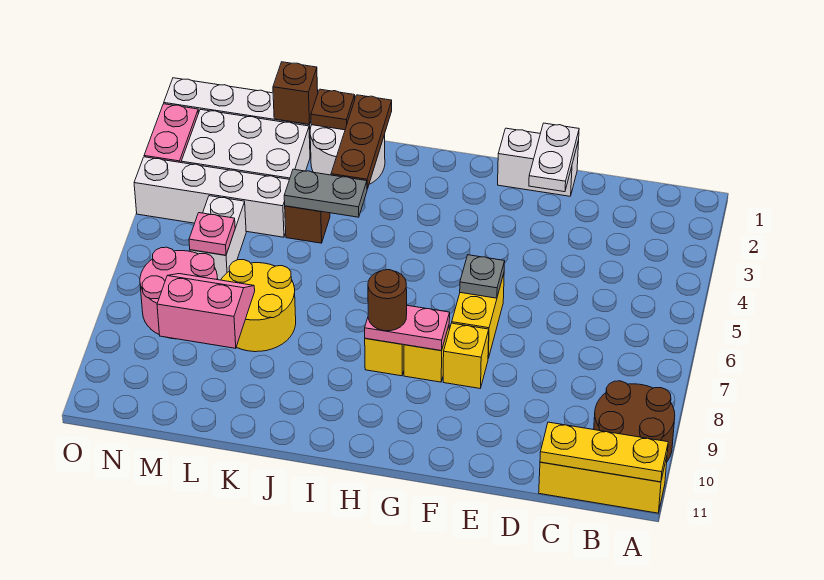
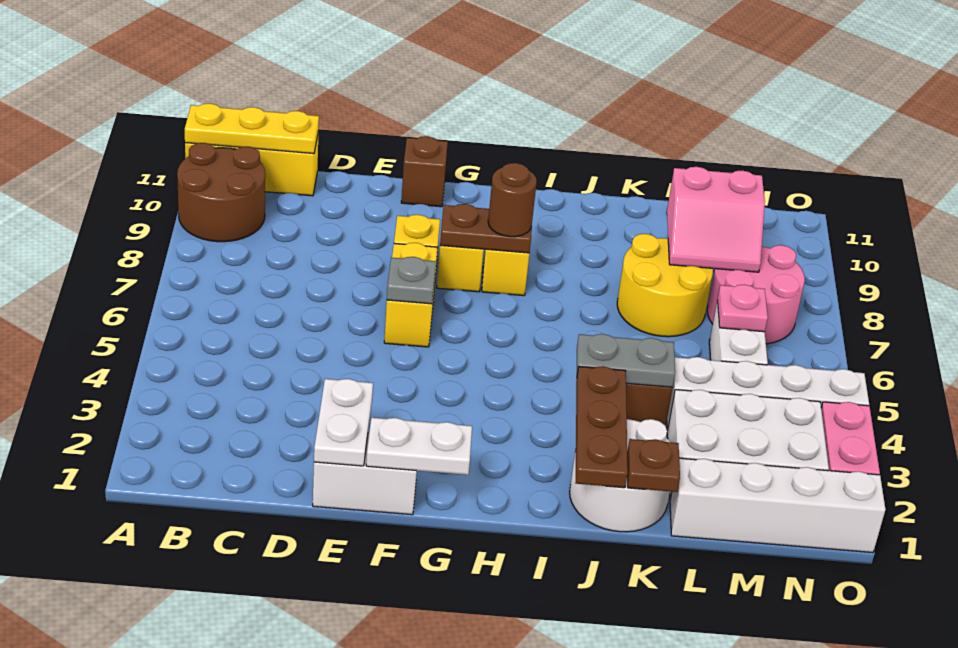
none -> white plate F1:G1 level 2
pink plate G8:H8 level 2 -> brown plate G8:H8 level 2
brown brick L1 level 2 -> brown brick F11 level 1

